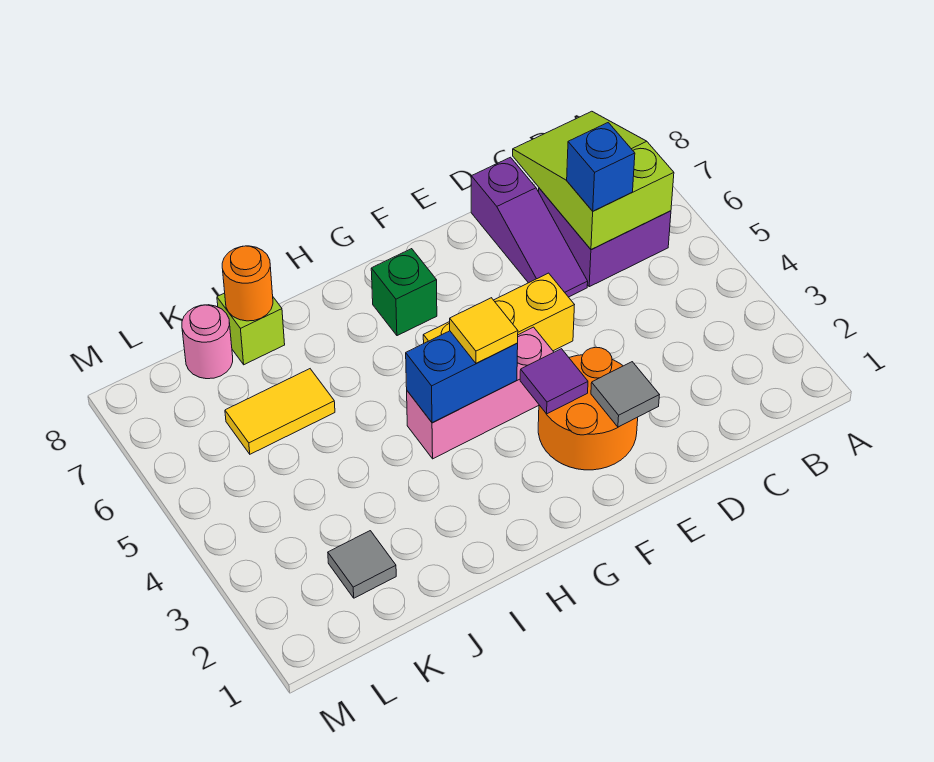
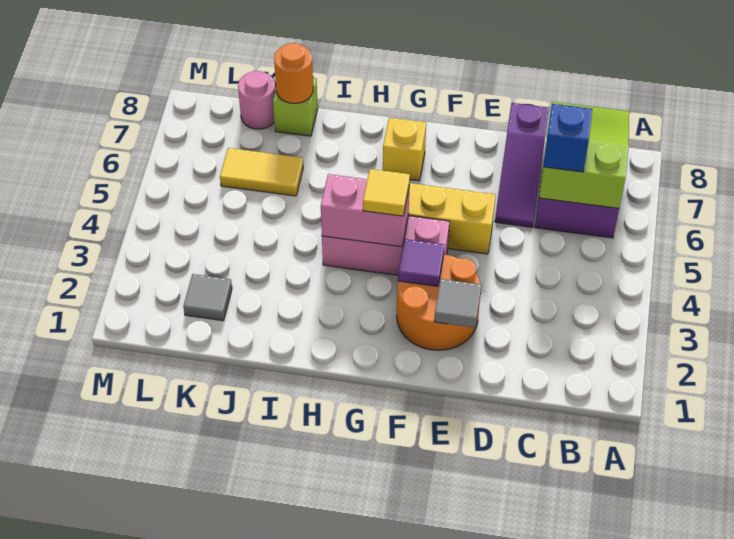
blue brick G4:H4 level 2 -> pink brick G4:H4 level 2
green brick G7 level 1 -> yellow brick G7 level 1

